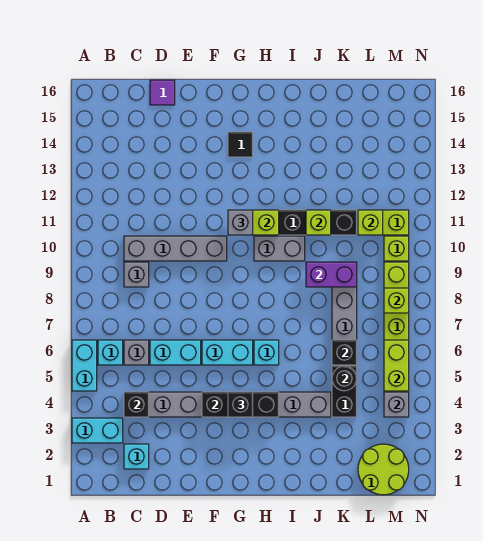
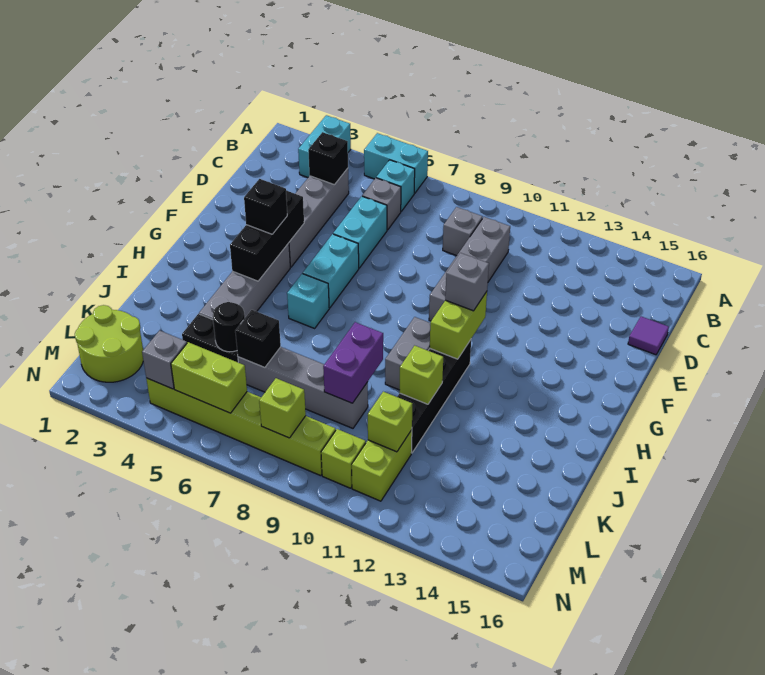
cyan brick C2 level 1 -> none
black tile G14 level 1 -> none

